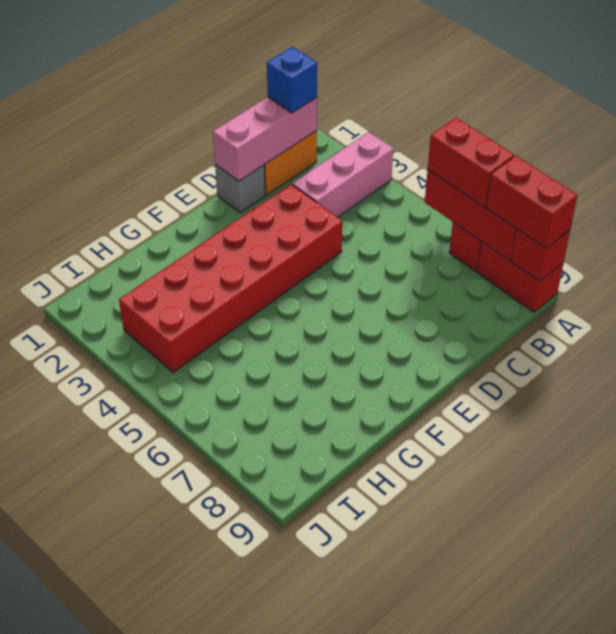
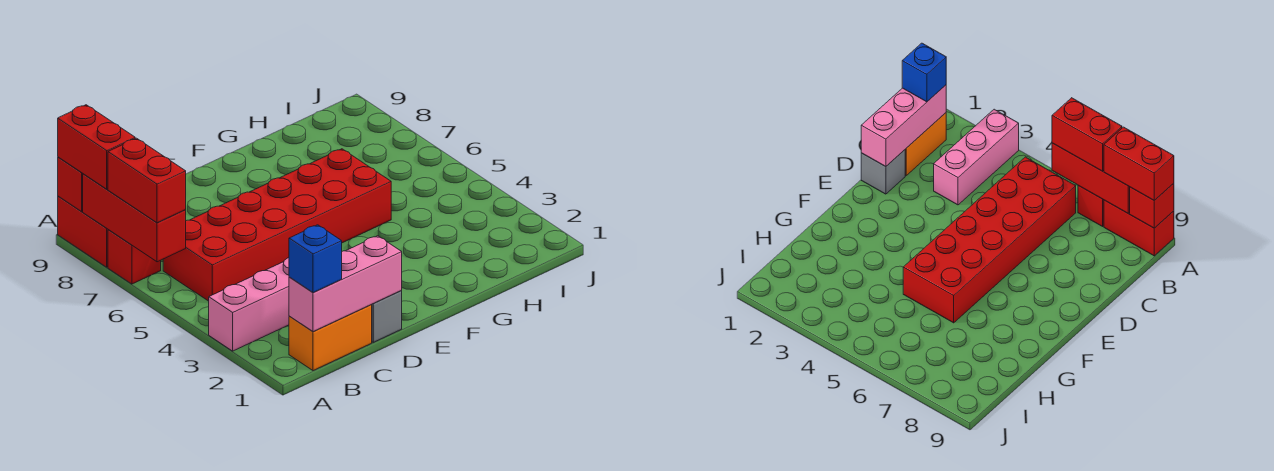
red brick D3:I4 level 1 -> red brick B5:G6 level 1

